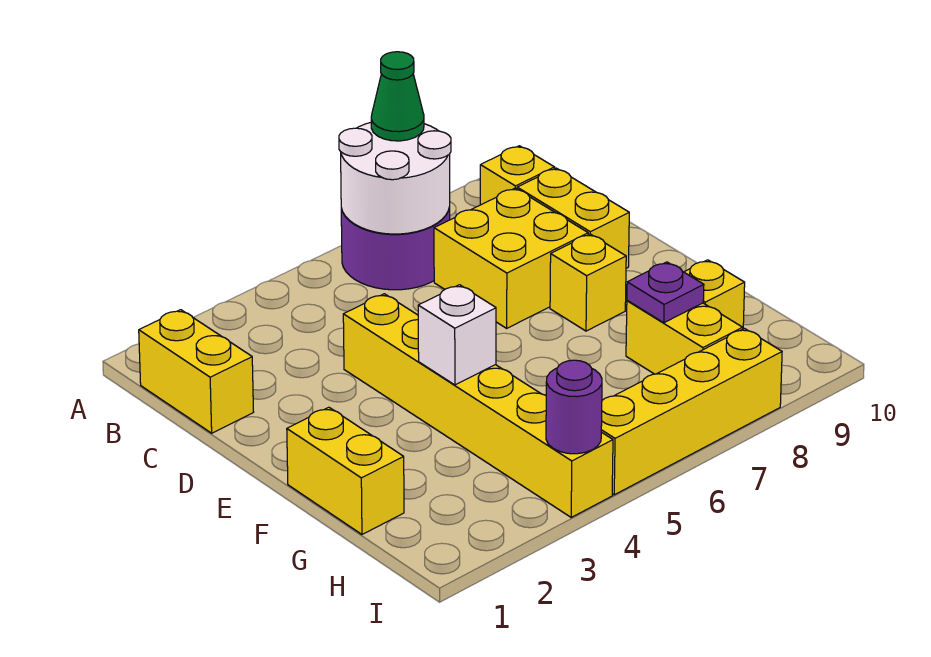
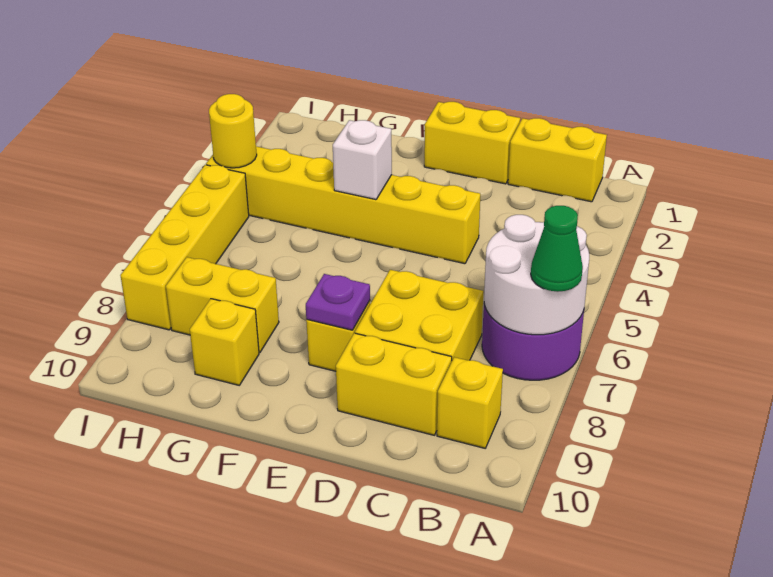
yellow brick F1:G1 level 1 -> yellow brick D1:E1 level 1
purple plate G8 level 2 -> purple plate E8 level 2
purple round brick I4 level 2 -> yellow round brick I4 level 2

